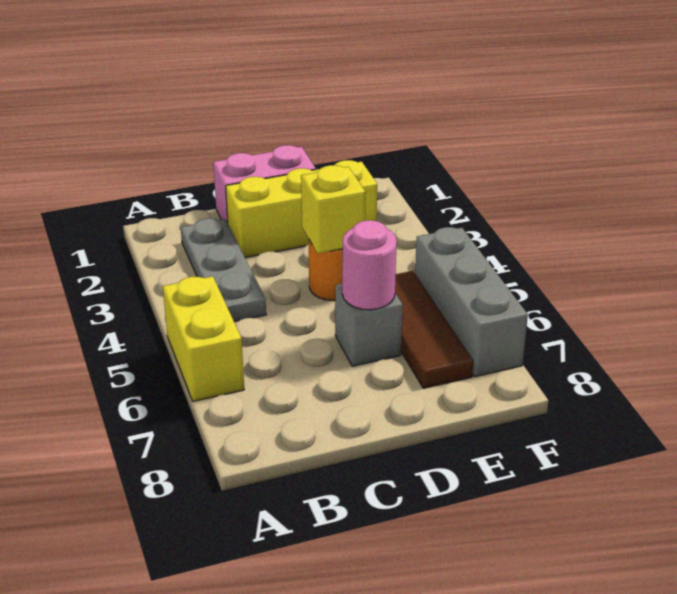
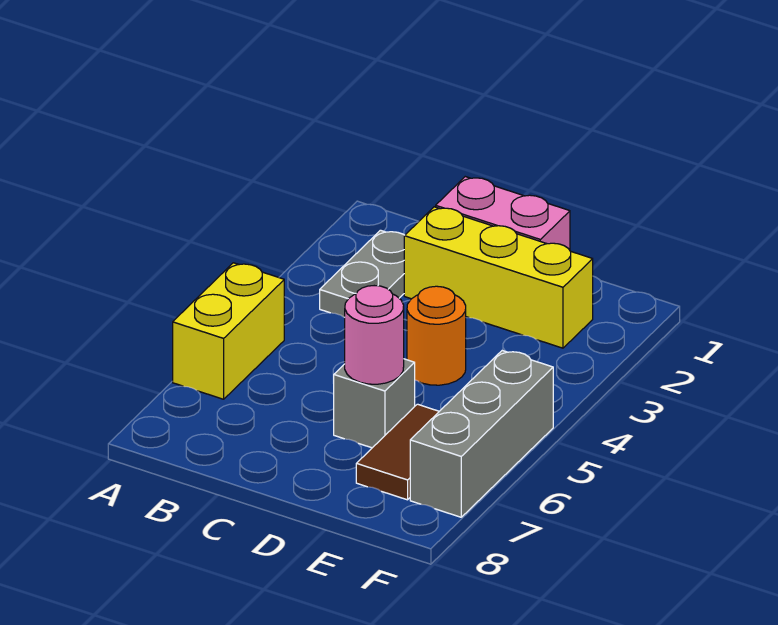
grey plate B2:B4 level 1 -> grey plate B2:B3 level 1
yellow brick D4 level 2 -> none
brown tile E5:E7 level 1 -> brown tile E6:E7 level 1

